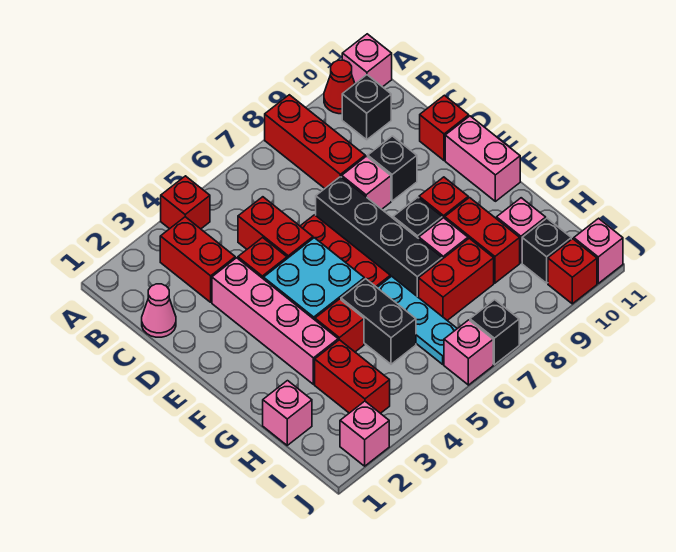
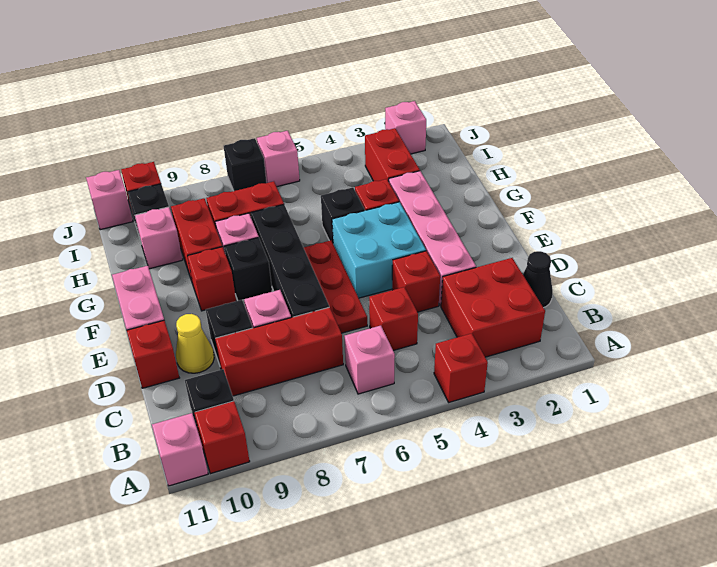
red brick A8:C8 level 1 -> red brick C7:C9 level 1
red cone A10 level 1 -> red brick A10 level 1
red brick B3:C3 level 1 -> red brick B2:C3 level 1
pink cone C1 level 1 -> black cone C1 level 1
red brick C5:D5 level 1 -> red brick C5 level 1
none -> yellow cone D10 level 1
black brick G5:H5 level 1 -> black brick G5 level 1
cyan plate G6:I6 level 1 -> none
pink brick H1 level 1 -> pink brick B6 level 1

